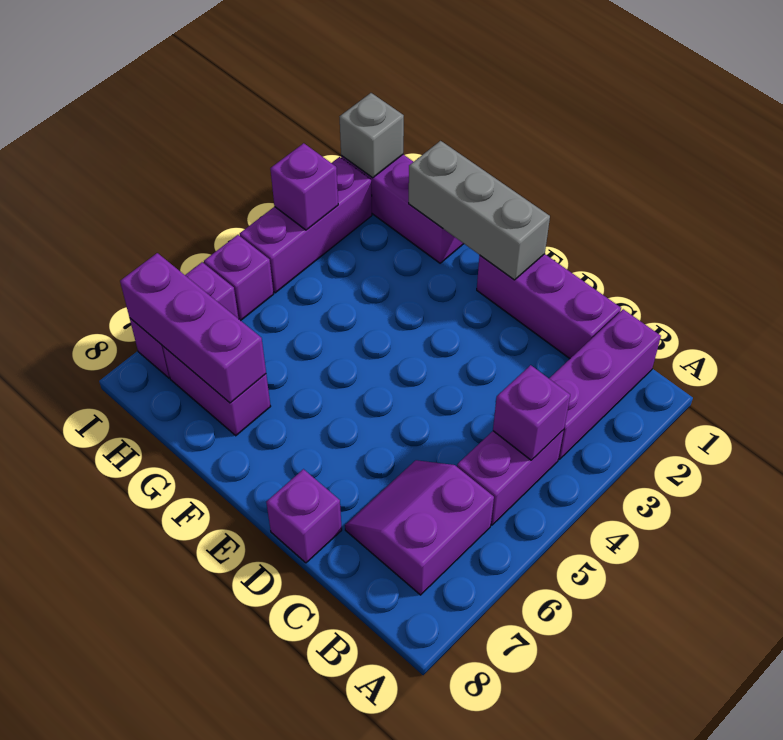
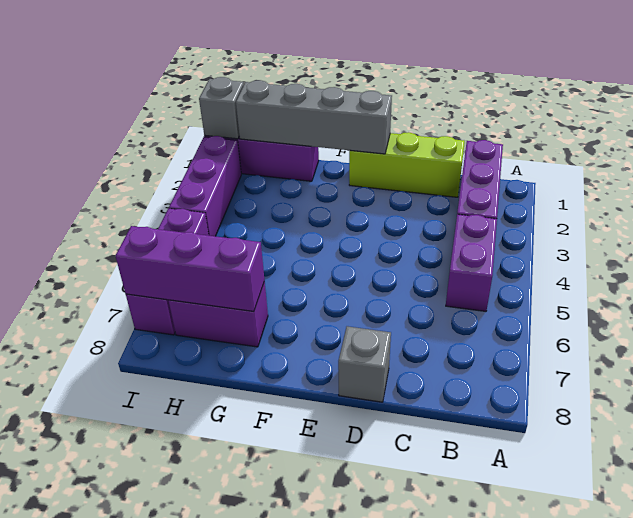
purple brick B4 level 2 -> none
purple slope B6:C7 level 1 top B -> none
purple brick C1:E1 level 1 -> lime brick C1:E1 level 1
purple brick D8 level 1 -> grey brick D8 level 1
grey brick E1:G1 level 2 -> grey brick E1:H1 level 2
purple brick I3 level 2 -> none

